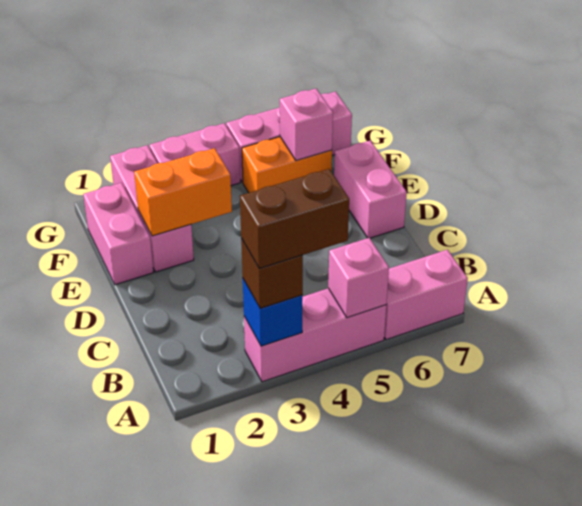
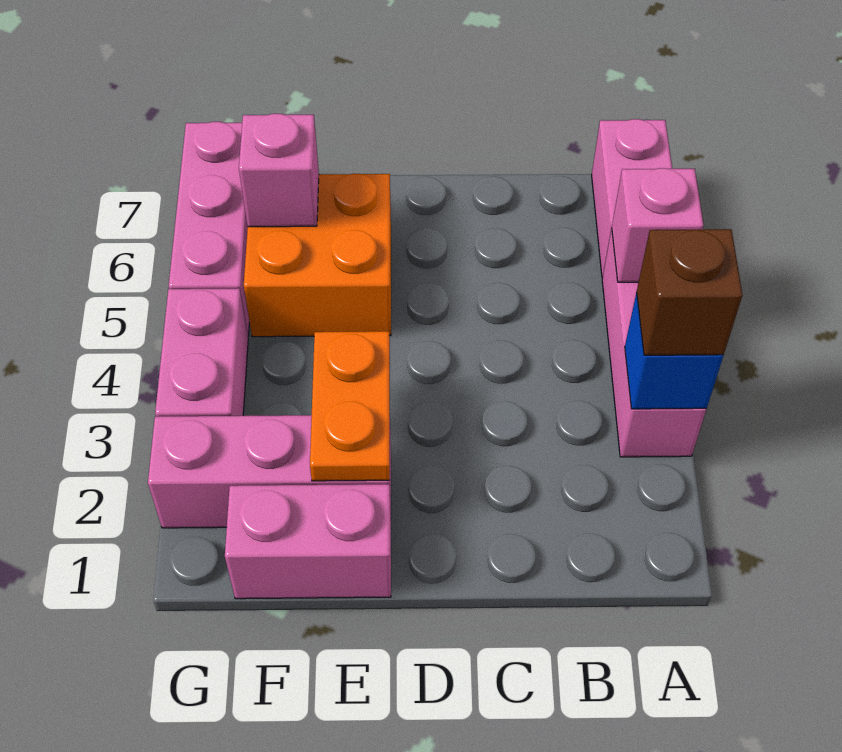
brown brick A3:A4 level 4 -> none
pink brick D7:E7 level 1 -> none
orange brick E2:E3 level 2 -> orange plate E2:E3 level 2
orange brick F5:F6 level 1 -> orange brick E5:F6 level 1

